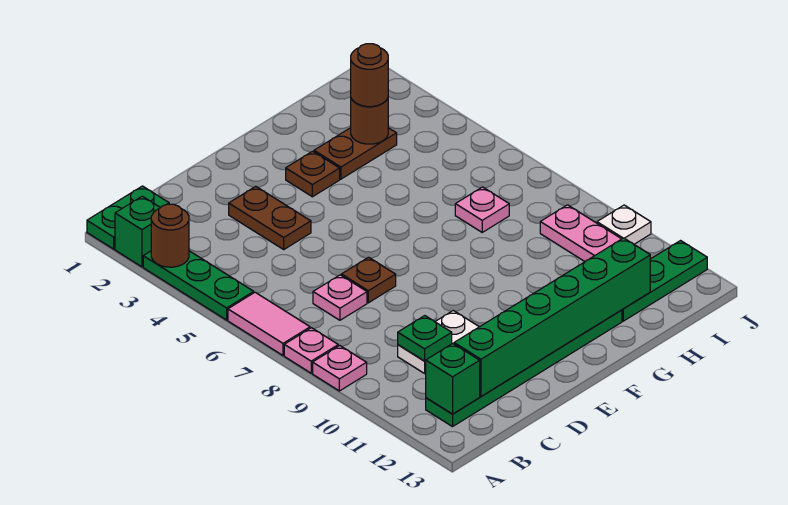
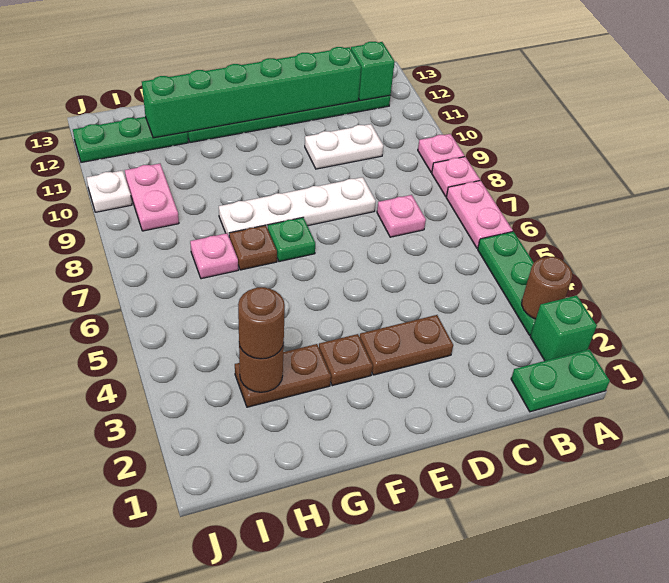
pink tile A6:A7 level 1 -> pink plate A6:A7 level 1
green plate C10 level 2 -> green plate F7 level 1
brown plate D3:D4 level 1 -> brown plate D3:E3 level 1
brown plate D7 level 1 -> brown plate G7 level 1
none -> white plate D8:G8 level 1

